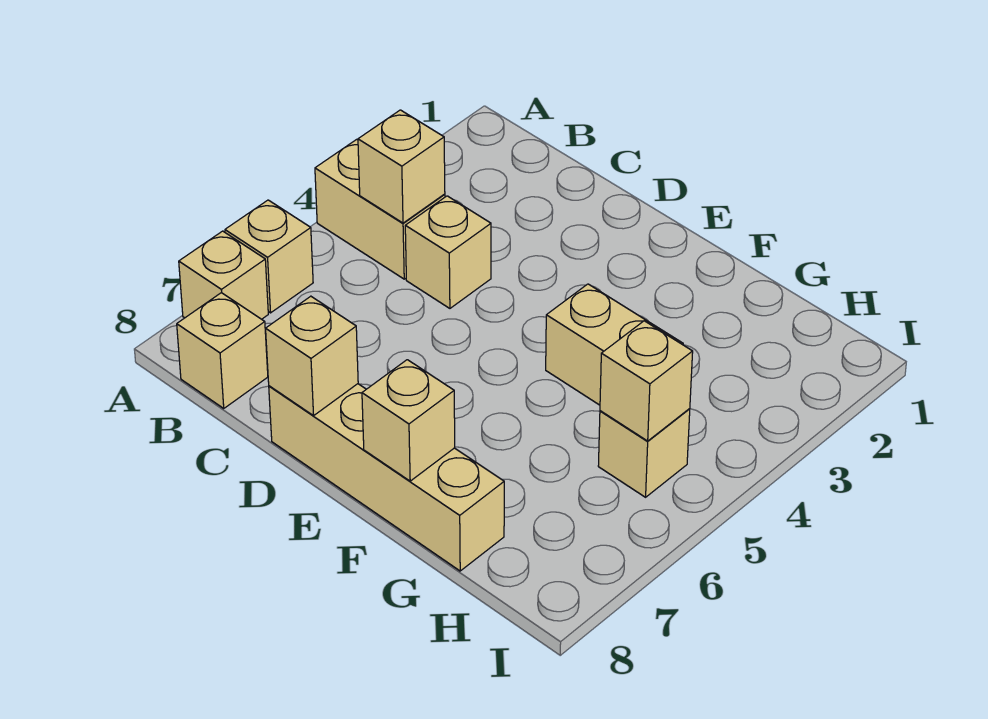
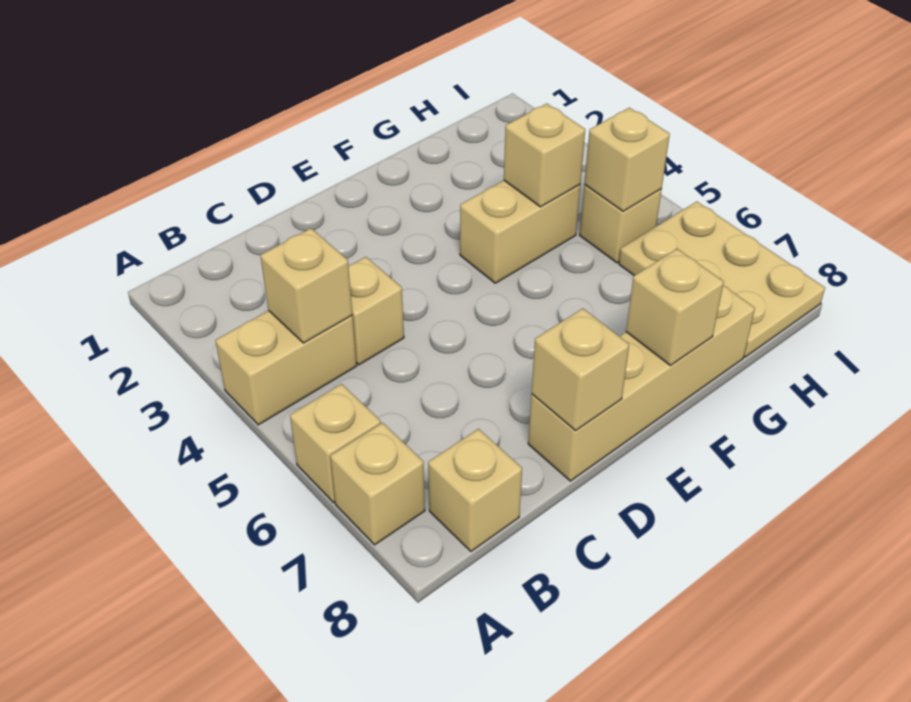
none -> tan brick G4 level 2
none -> tan plate H6:I8 level 1

